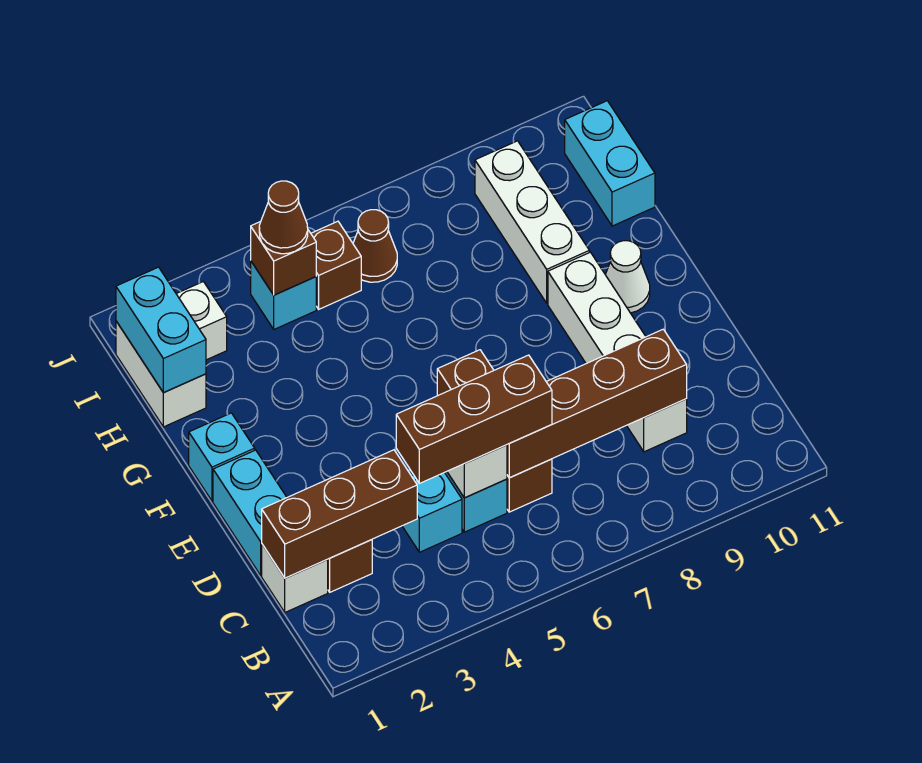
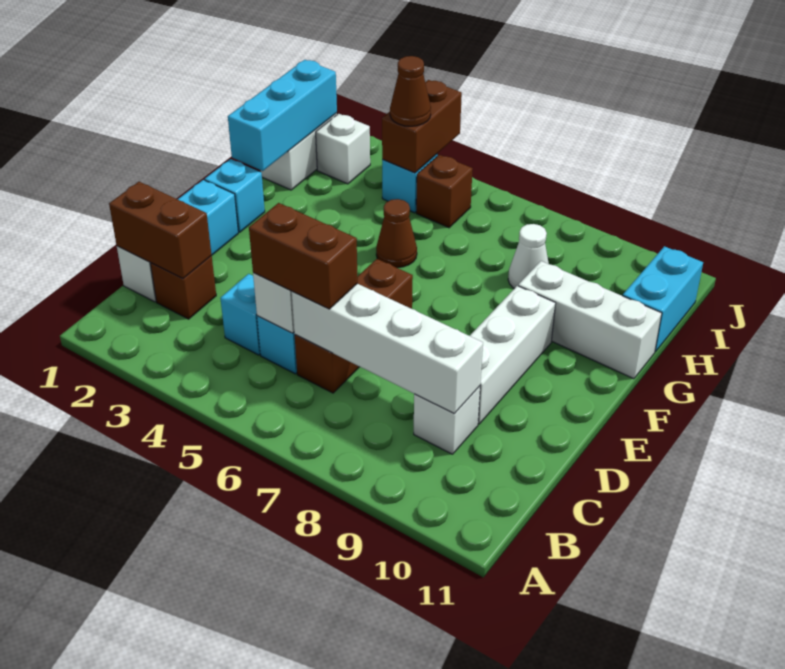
brown brick C1:C3 level 2 -> brown brick C1:C2 level 2
brown brick C4:C6 level 3 -> brown brick C5:C6 level 3
brown brick C6:C9 level 2 -> white brick C6:C9 level 2
white cone F10 level 1 -> white cone H8 level 1
white brick G9:I9 level 1 -> white brick G9:G11 level 1
cyan brick H1:I1 level 2 -> cyan brick G1:I1 level 2
brown brick I4 level 2 -> brown brick I4:J4 level 2
brown cone I6 level 1 -> brown cone G5 level 1

